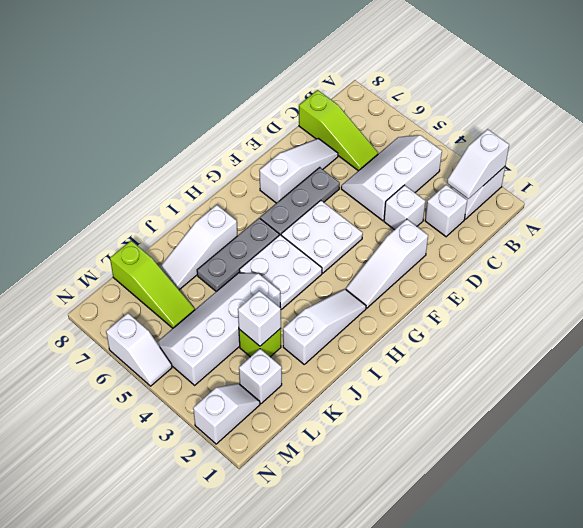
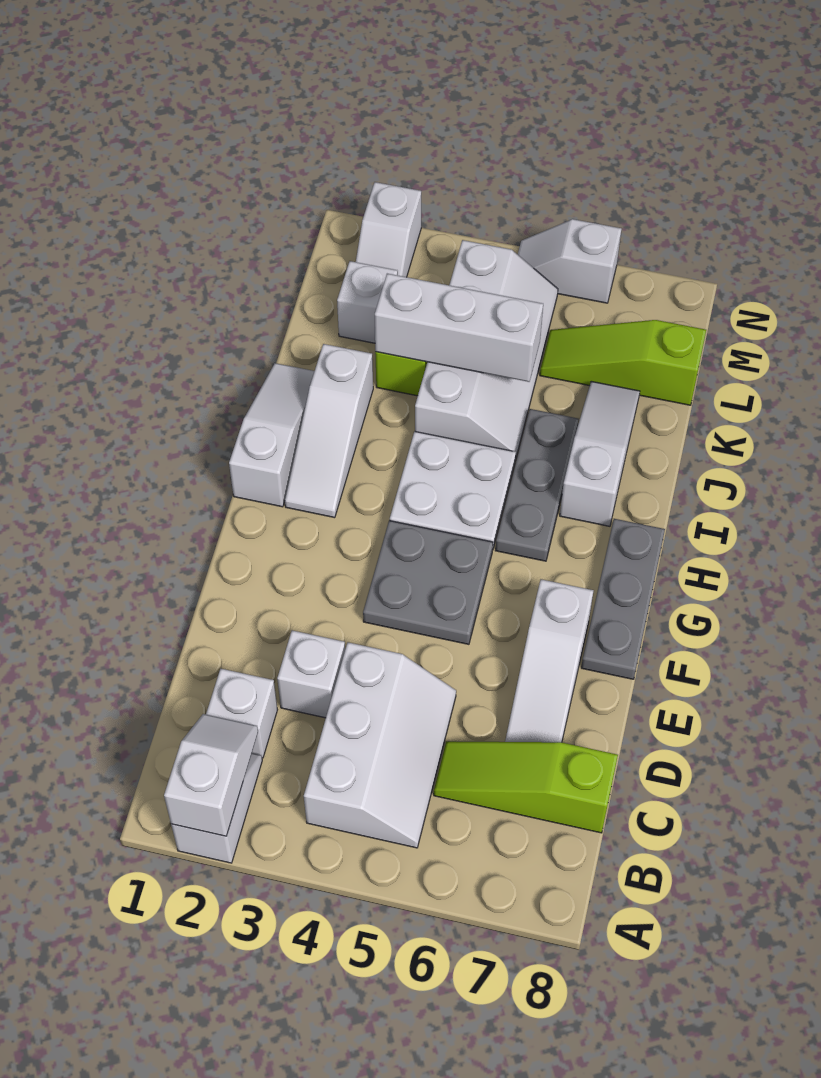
white slope E2:G2 level 1 top E -> white slope H1:J1 level 1 top H
grey plate E6:G6 level 1 -> grey plate F8:H8 level 1
white plate F4:G5 level 1 -> grey plate F4:G5 level 1
white brick K3 level 2 -> white brick K3:K5 level 2

